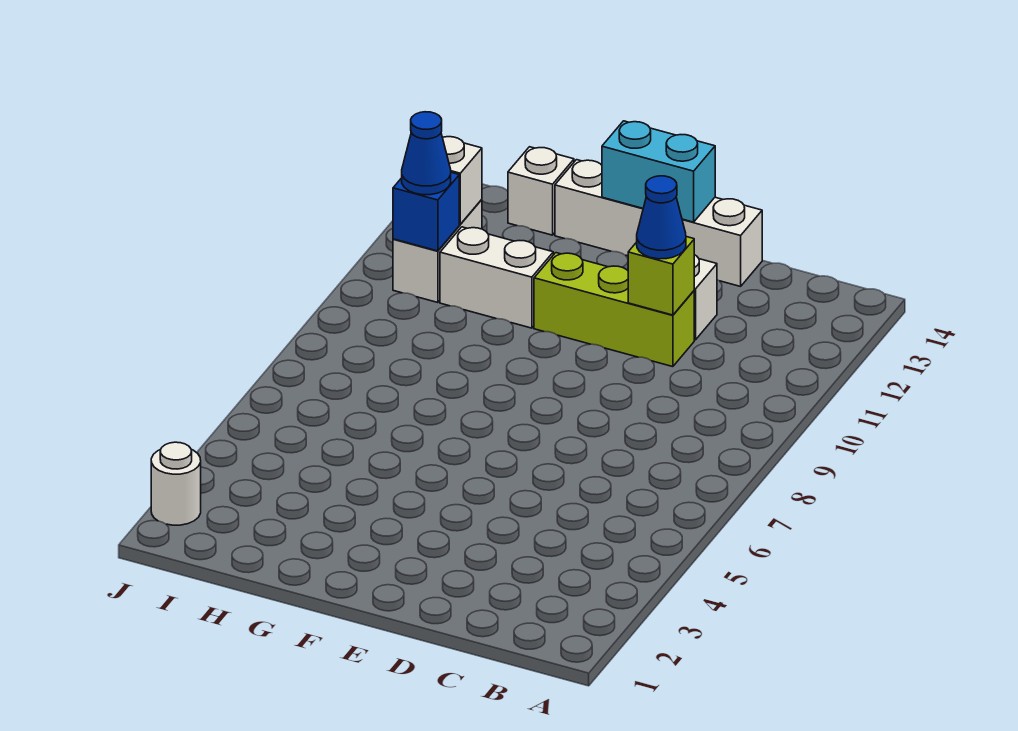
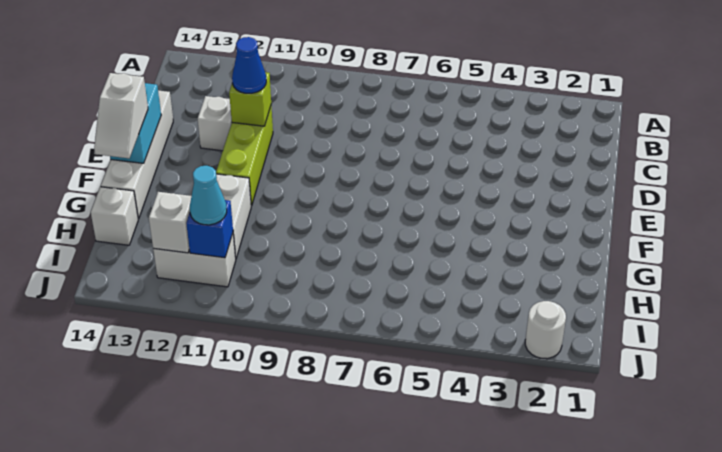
none -> white slope F14:G14 level 3 top F
blue cone I11 level 3 -> cyan cone I11 level 3

